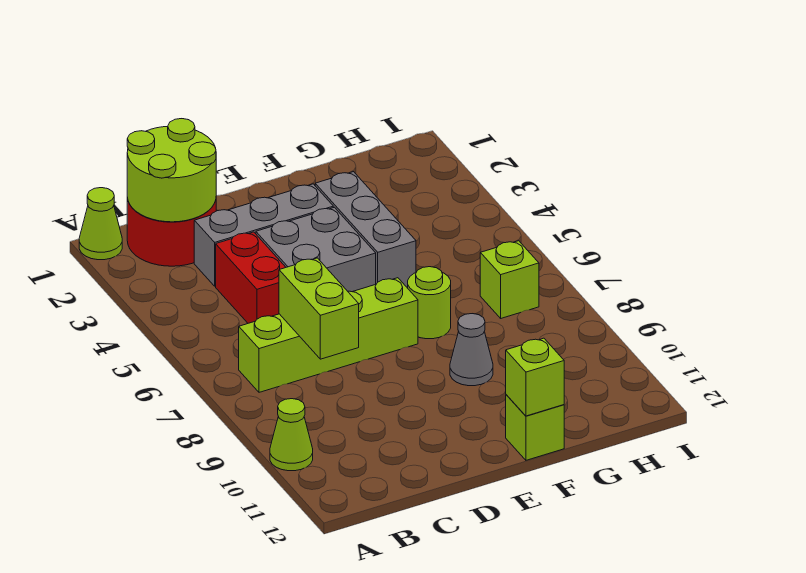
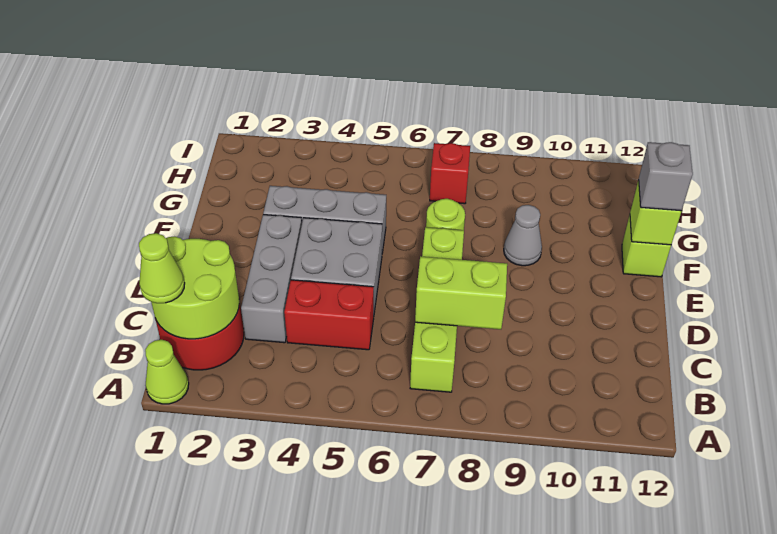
lime cone A10 level 1 -> lime cone B1 level 3
none -> grey brick F12 level 3
lime brick H7 level 1 -> red brick H7 level 1

